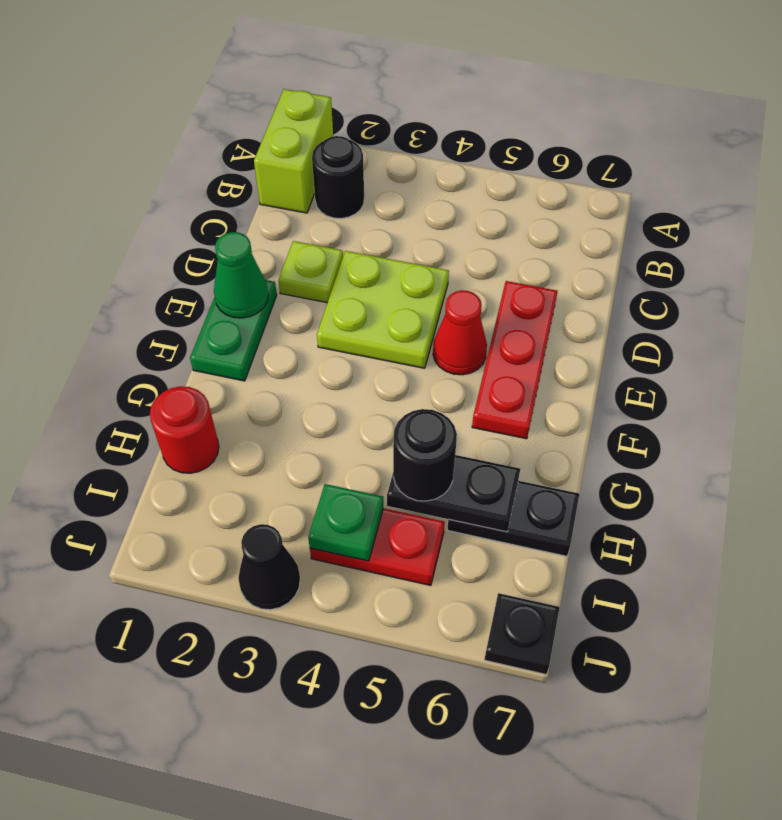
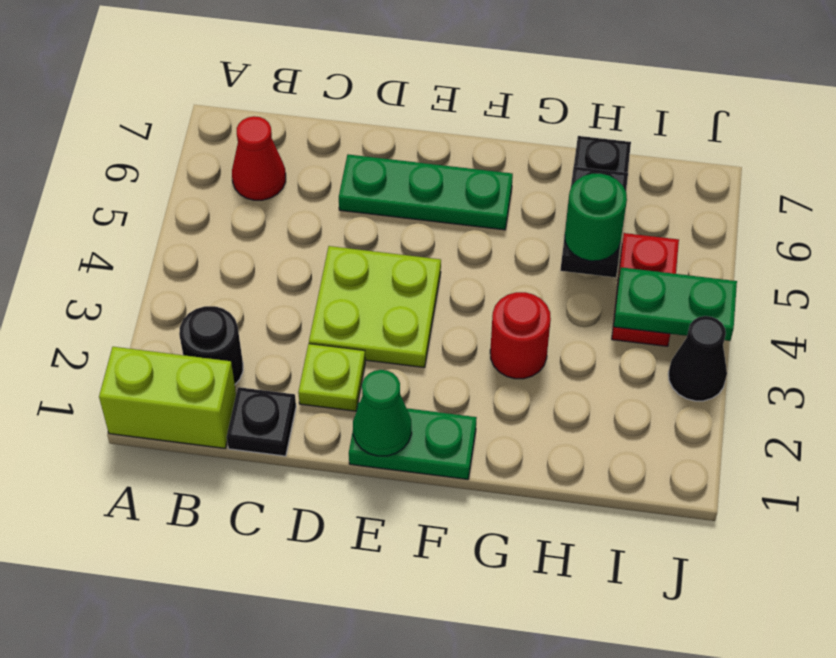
red plate D6:F6 level 1 -> green plate D6:F6 level 1
red cone E5 level 1 -> red cone B6 level 1
red round brick H1 level 1 -> red round brick G3 level 1
black round brick H5 level 3 -> green round brick H5 level 3
green plate I4 level 2 -> green plate I4:J4 level 2
black plate J7 level 1 -> black plate C1 level 1

